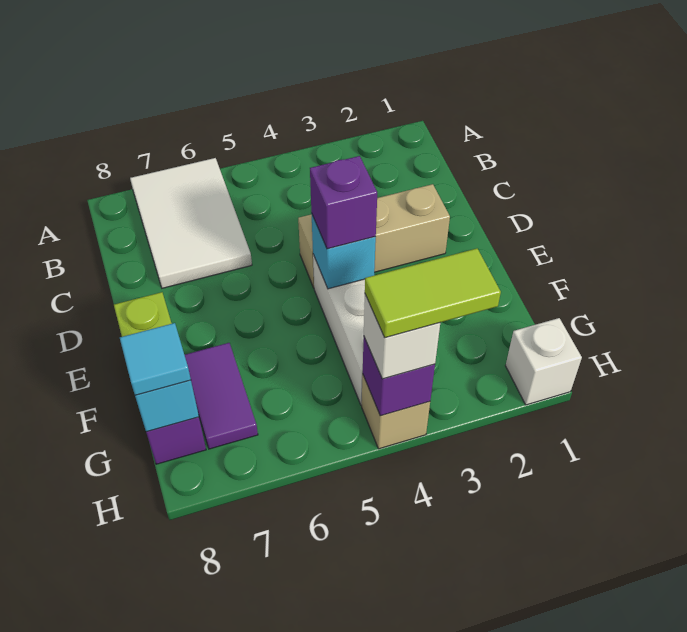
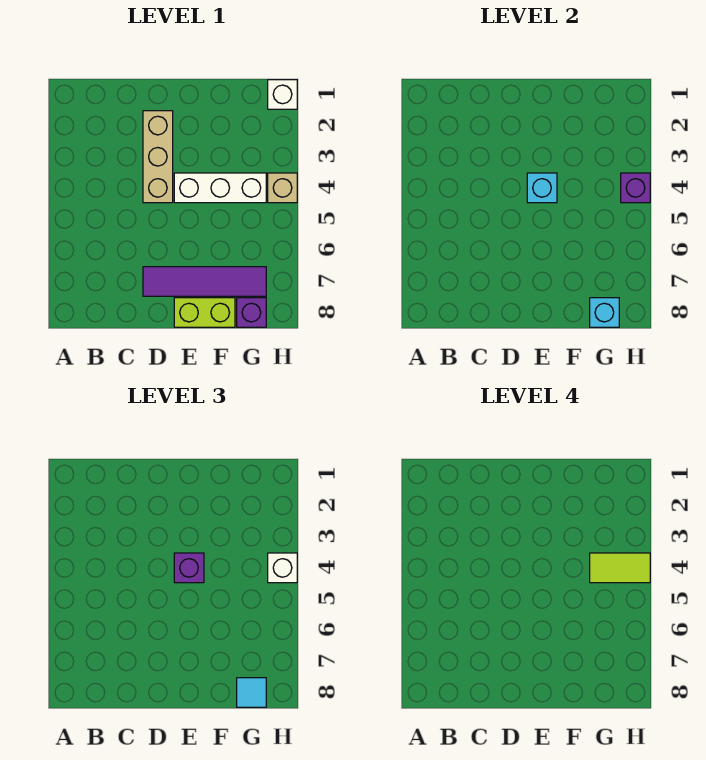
white tile A6:C7 level 1 -> none
purple tile F7:G7 level 1 -> purple tile D7:G7 level 1
lime tile H3:H4 level 4 -> lime tile G4:H4 level 4

